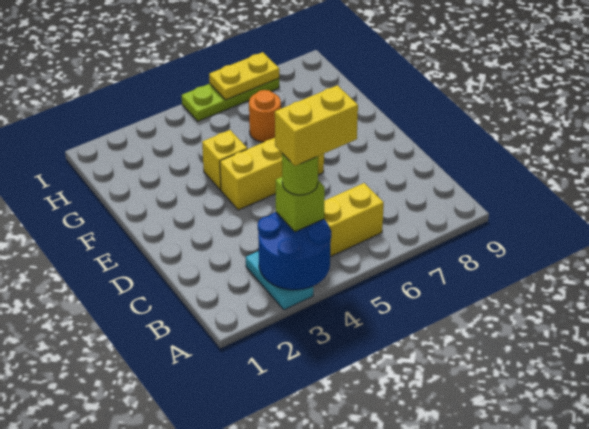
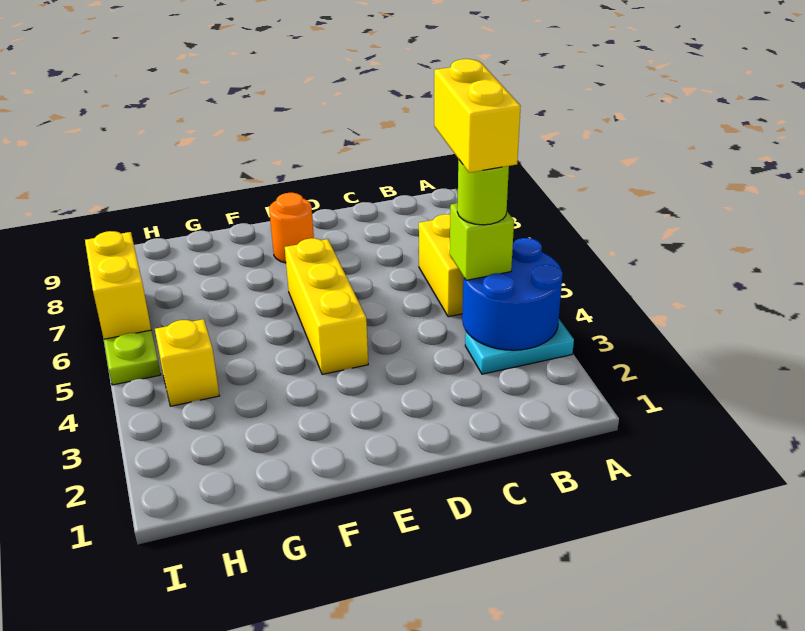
yellow brick F4 level 1 -> yellow brick H4 level 1
orange round brick G6 level 1 -> orange round brick E8 level 1
yellow plate I6:I7 level 2 -> yellow brick I6:I7 level 2

